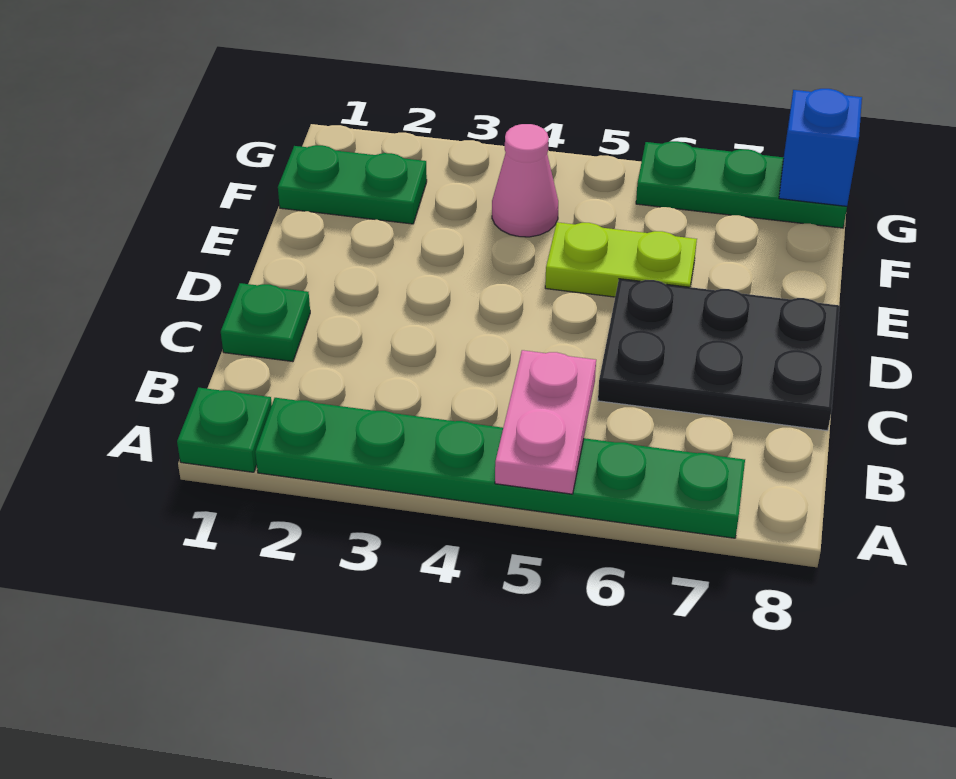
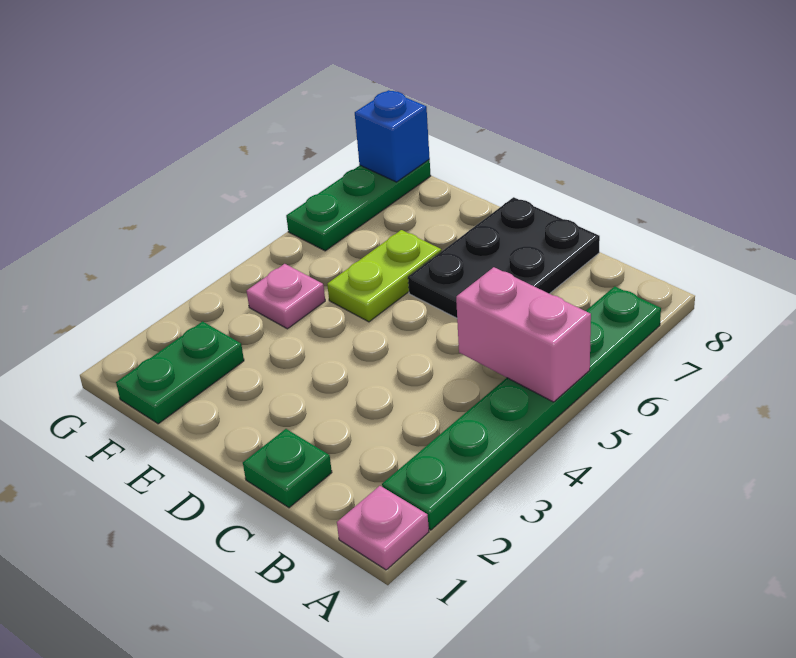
green plate A1 level 1 -> pink plate A1 level 1
pink plate A5:B5 level 2 -> pink brick A5:B5 level 2
pink cone F4 level 1 -> pink plate F4 level 1

